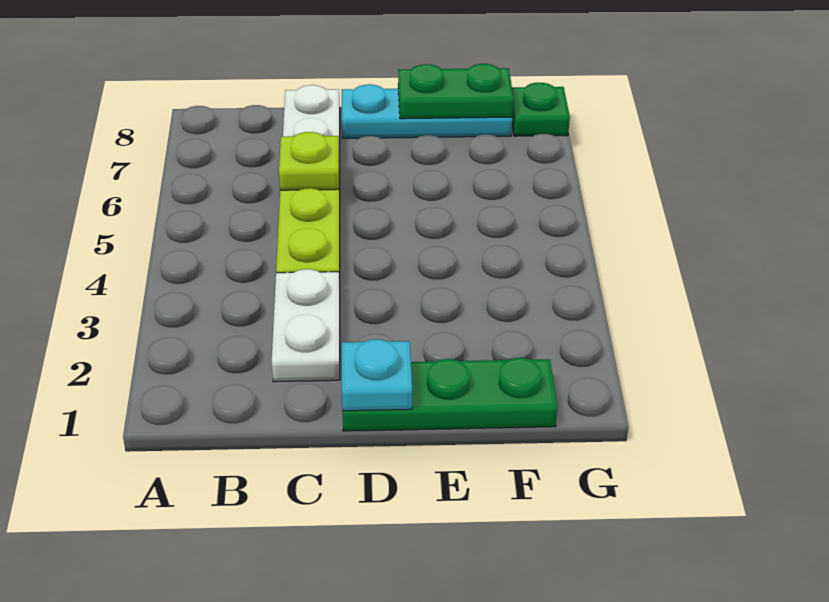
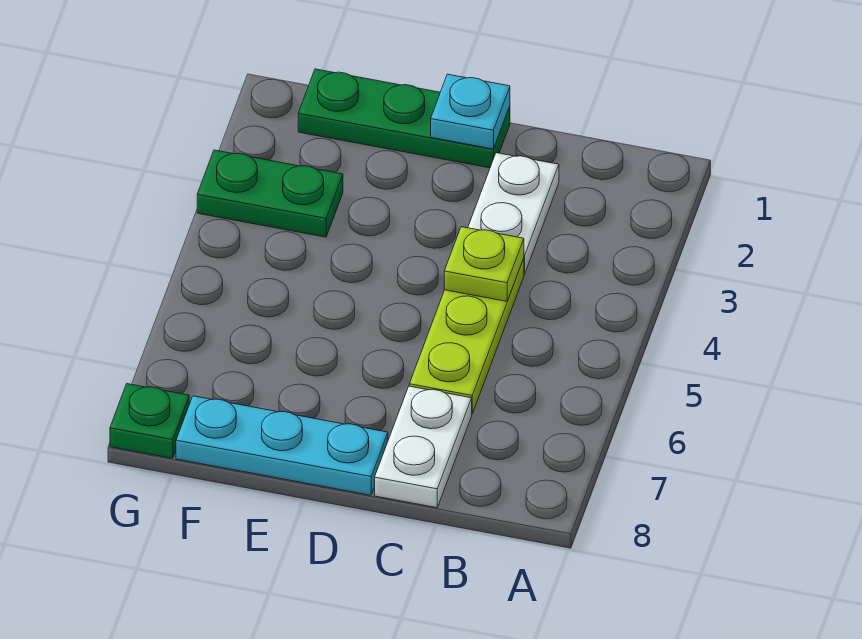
lime plate C6 level 2 -> lime plate C4 level 2
green plate E8:F8 level 2 -> green plate F3:G3 level 1

